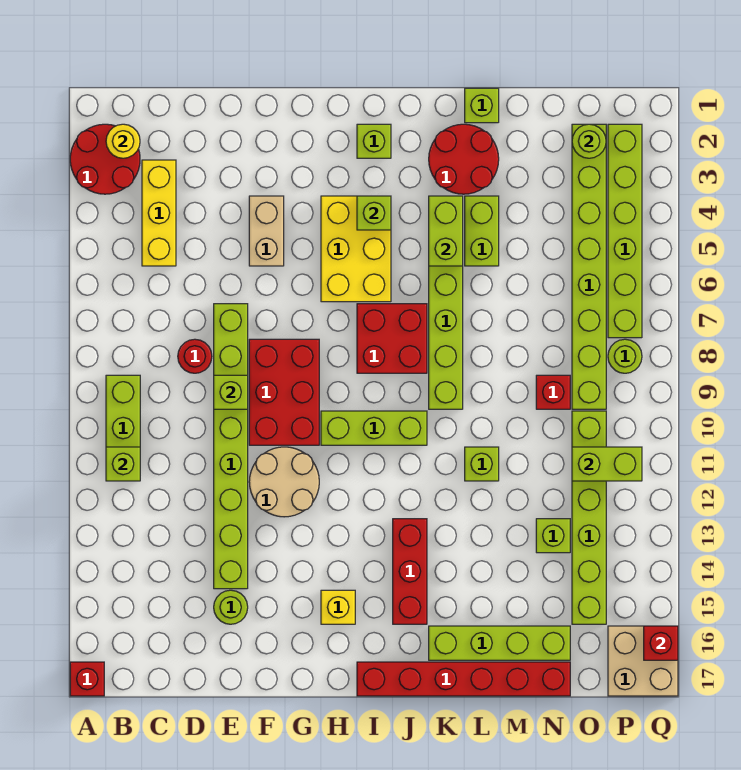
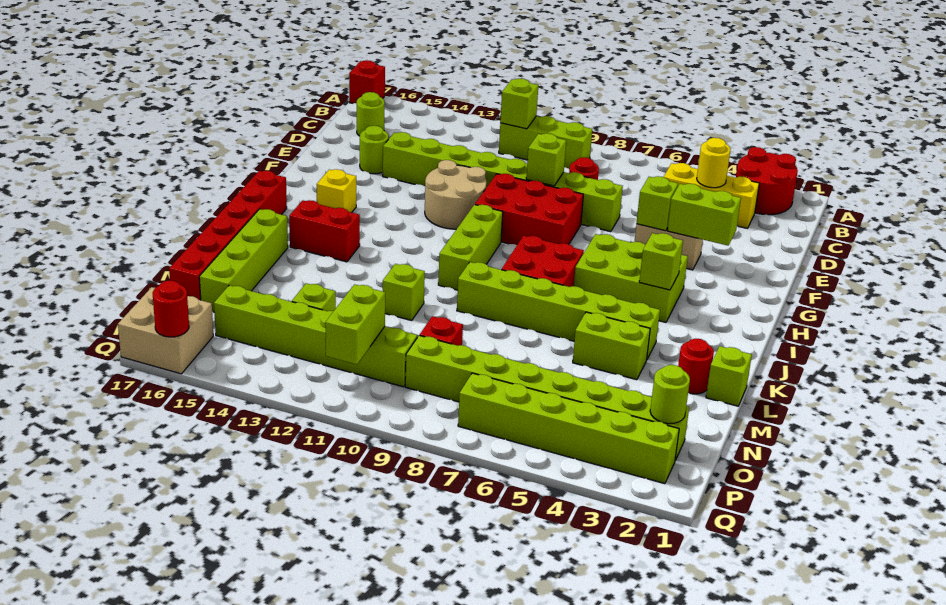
yellow round brick B2 level 2 -> yellow round brick C4 level 2
yellow brick H4:I6 level 1 -> lime brick H4:I6 level 1
lime brick I2 level 1 -> lime brick F5 level 2
red brick J13:J15 level 1 -> red brick J14:J15 level 1
red round brick K2:L3 level 1 -> red round brick L2 level 1
lime brick K4:K5 level 2 -> lime brick F3:F4 level 2
lime round brick P8 level 1 -> lime round brick C16 level 1
red brick Q16 level 2 -> red round brick Q16 level 2

